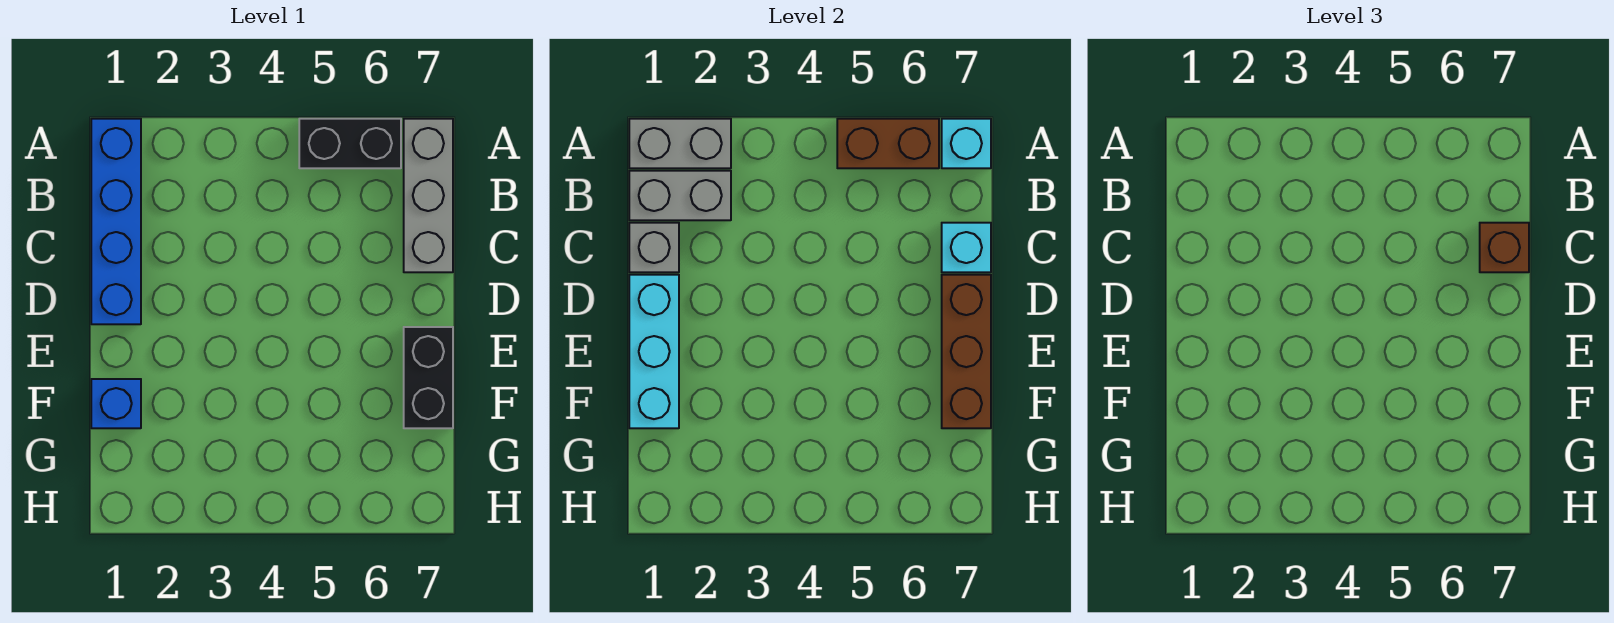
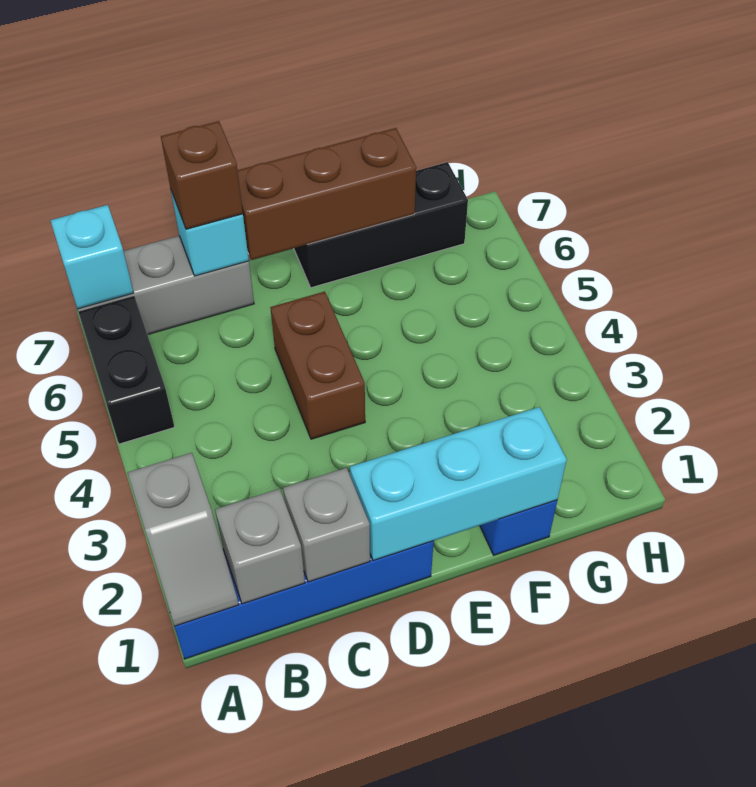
grey brick A1:A2 level 2 -> grey slope A1:A2 level 2 top 2
brown brick A5:A6 level 2 -> brown brick D4:D5 level 1
grey brick B1:B2 level 2 -> grey brick B1 level 2
black brick E7:F7 level 1 -> black brick E7:G7 level 1

